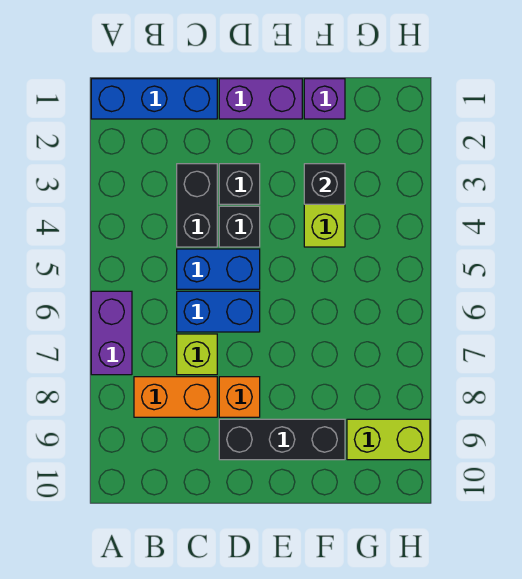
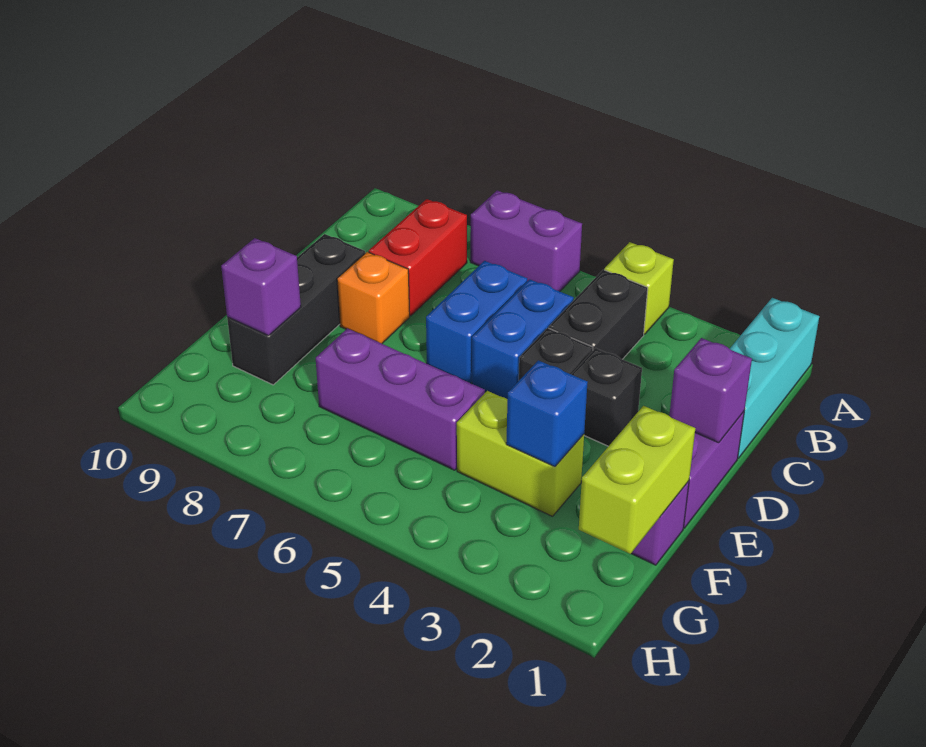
blue brick A1:C1 level 1 -> cyan brick A1:C1 level 1
orange brick B8:C8 level 1 -> red brick B8:C8 level 1
black brick C3:C4 level 1 -> black brick B4:C4 level 1
lime brick C7 level 1 -> lime brick A4 level 1
none -> purple brick D1 level 2
black brick F3 level 2 -> blue brick F3 level 2
none -> purple brick F5:F7 level 1
none -> purple brick F9 level 2
lime brick G9:H9 level 1 -> lime brick F1:G1 level 2

